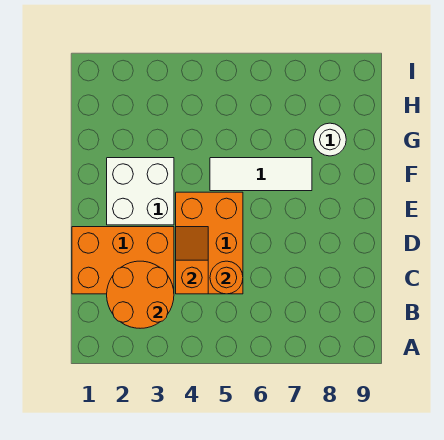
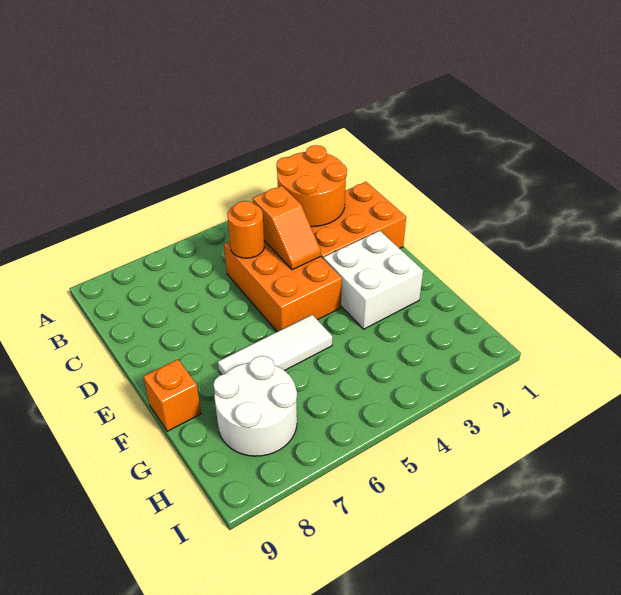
none -> orange brick F9 level 1
white round brick G8 level 1 -> white round brick G7:H8 level 1

